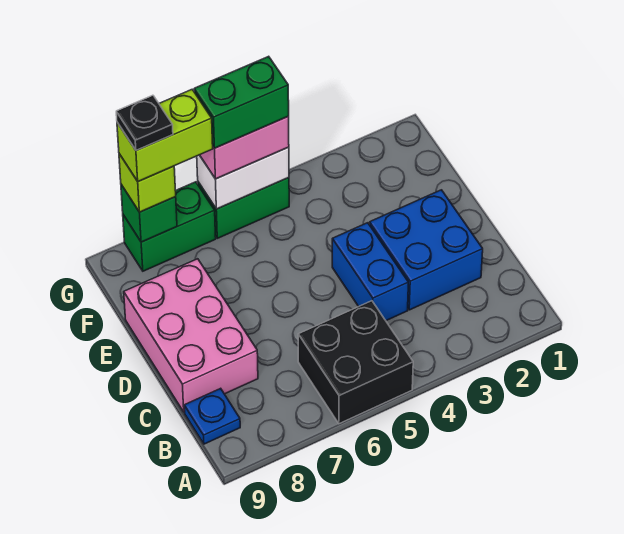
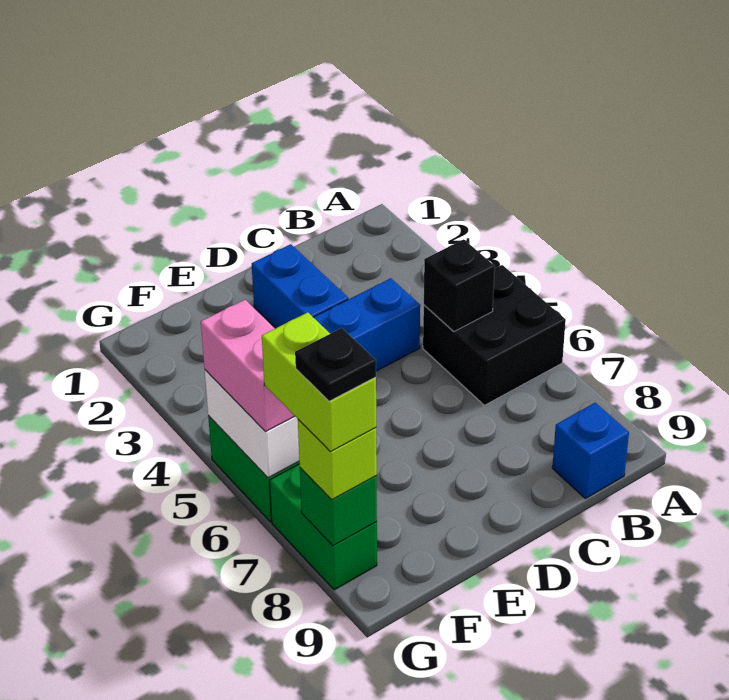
none -> black brick B5 level 2
blue plate B9 level 1 -> blue brick B9 level 1
blue brick C2:D3 level 1 -> blue brick D2:D3 level 1
pink brick C8:E9 level 1 -> none
green brick G5:G6 level 4 -> none

